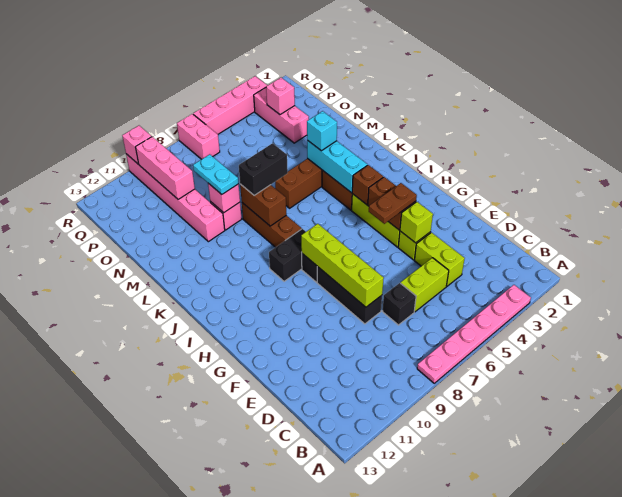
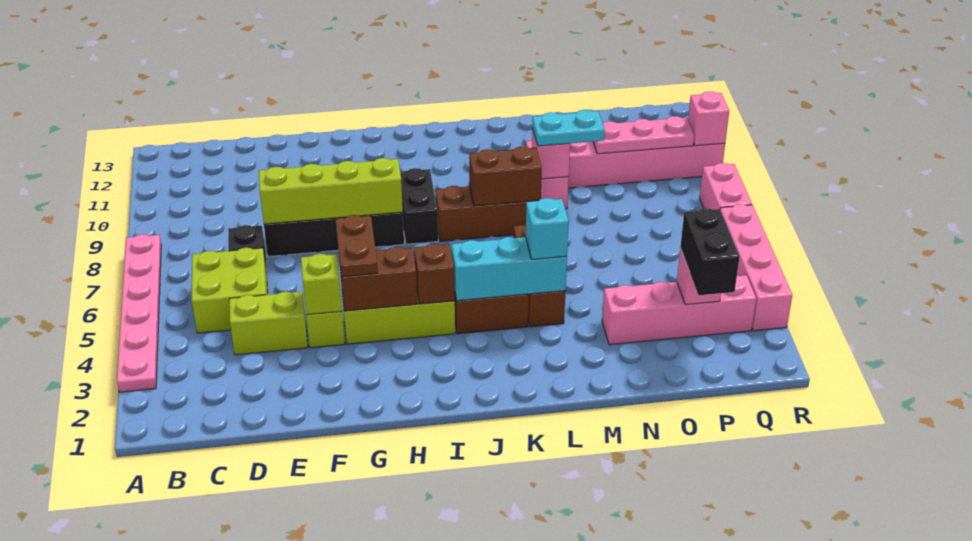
lime brick D5:D6 level 1 -> lime brick C5:D6 level 1
black brick L7:L8 level 3 -> black brick P2:P3 level 3
pink brick O3:Q3 level 1 -> pink brick N3:Q3 level 1
pink brick O10:Q10 level 2 -> pink plate O10:Q10 level 2
pink brick Q7:R7 level 1 -> pink brick R7:R8 level 1

